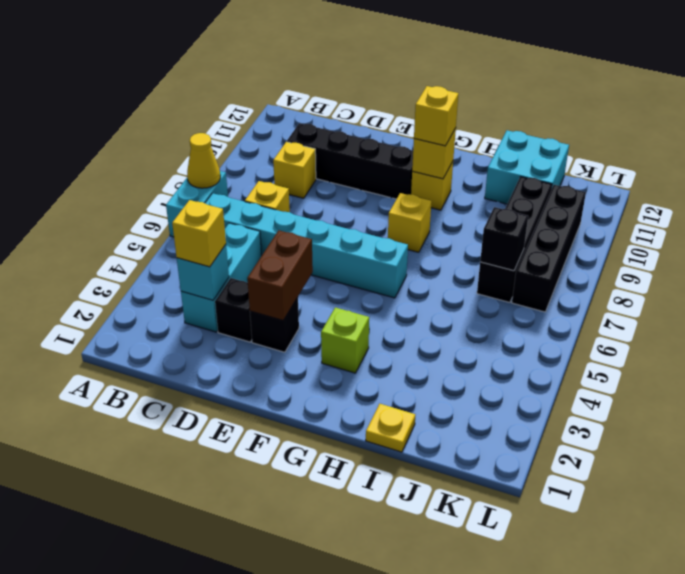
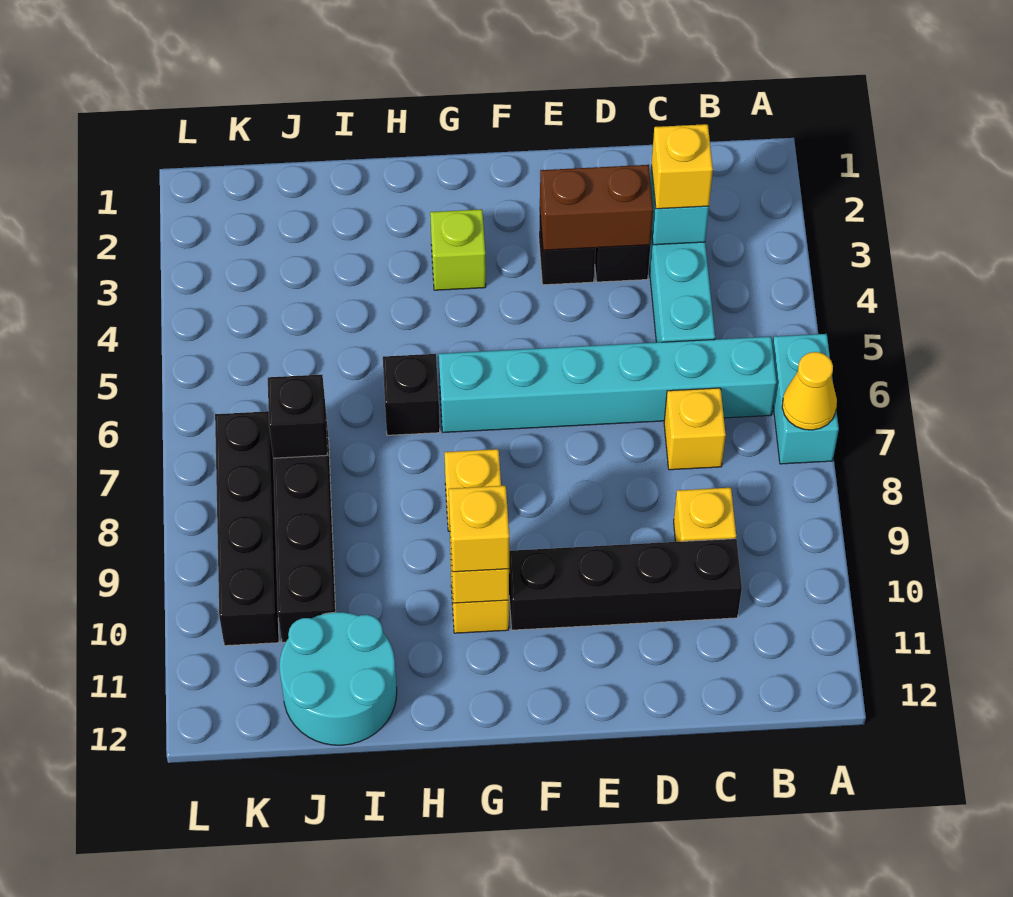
brown brick E3:E4 level 2 -> brown brick D3:E3 level 2
none -> black brick H6 level 1
yellow plate I1 level 1 -> none
cyan brick I11:J12 level 1 -> cyan round brick I11:J12 level 1

